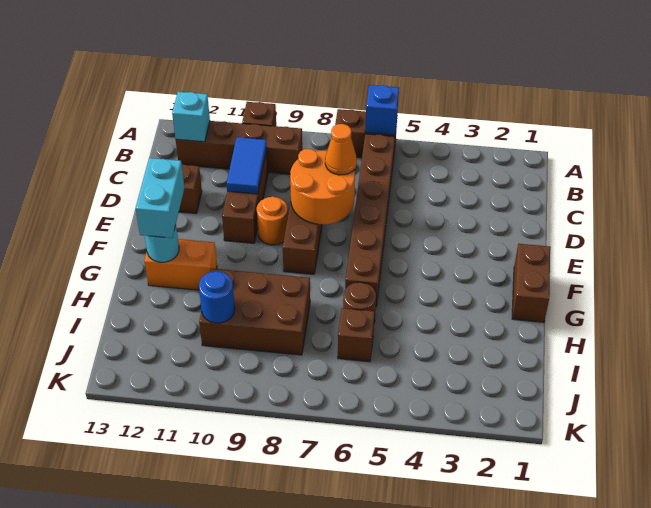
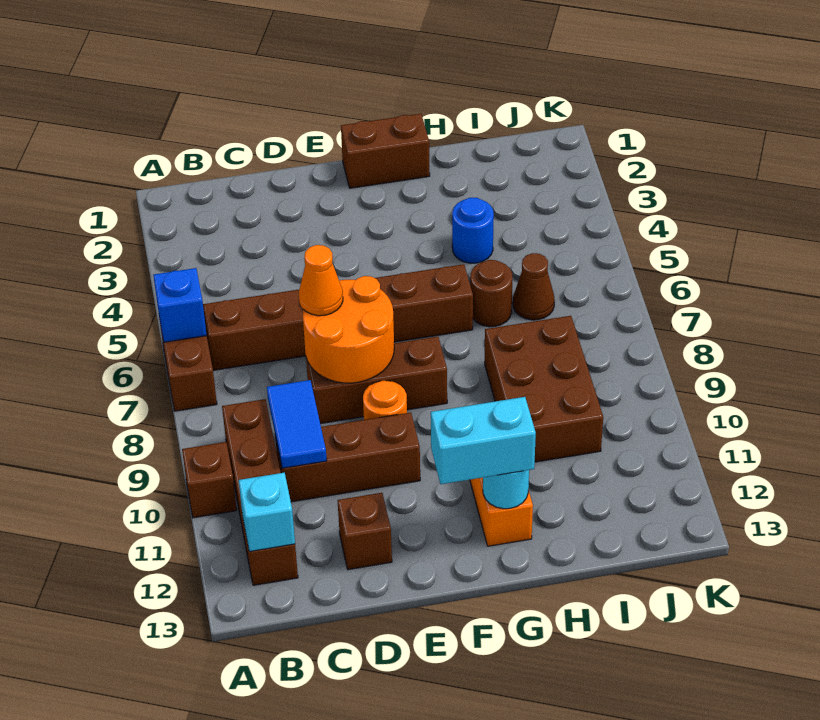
blue tile C10:D10 level 2 -> blue tile C9:C10 level 2
brown brick I6 level 1 -> brown cone I6 level 1
blue round brick I10 level 2 -> blue round brick H4 level 1

